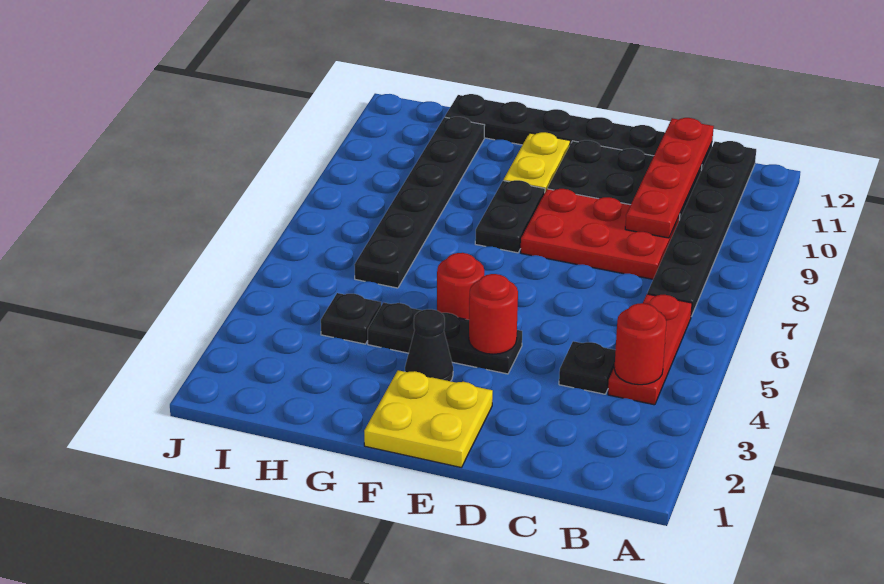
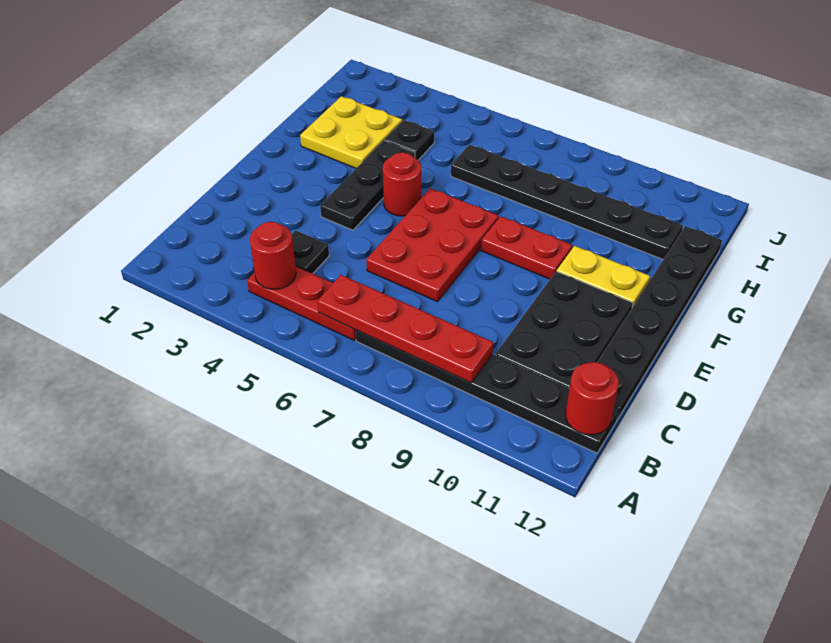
red plate C8:E9 level 1 -> red plate D6:F7 level 1
red plate C9:C12 level 2 -> red plate B6:B9 level 2
yellow plate E1:F2 level 1 -> yellow plate G2:H3 level 1
red round brick E4 level 2 -> red round brick B12 level 2
black cone F3 level 1 -> none
black plate F8:F9 level 1 -> red plate F8:F9 level 1

